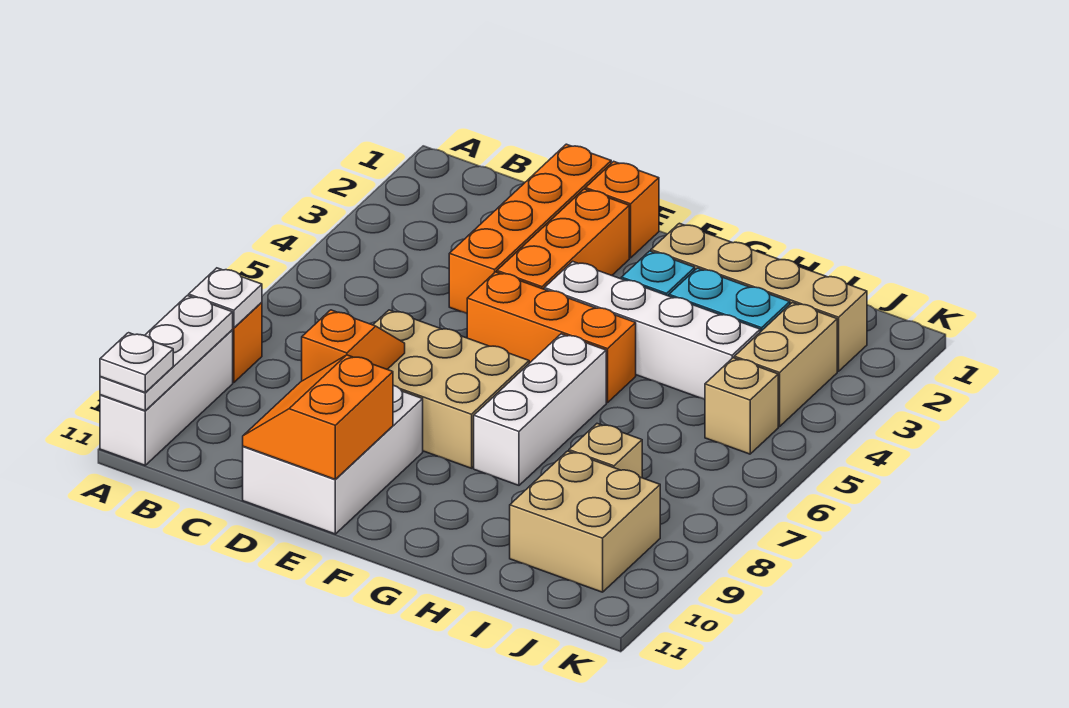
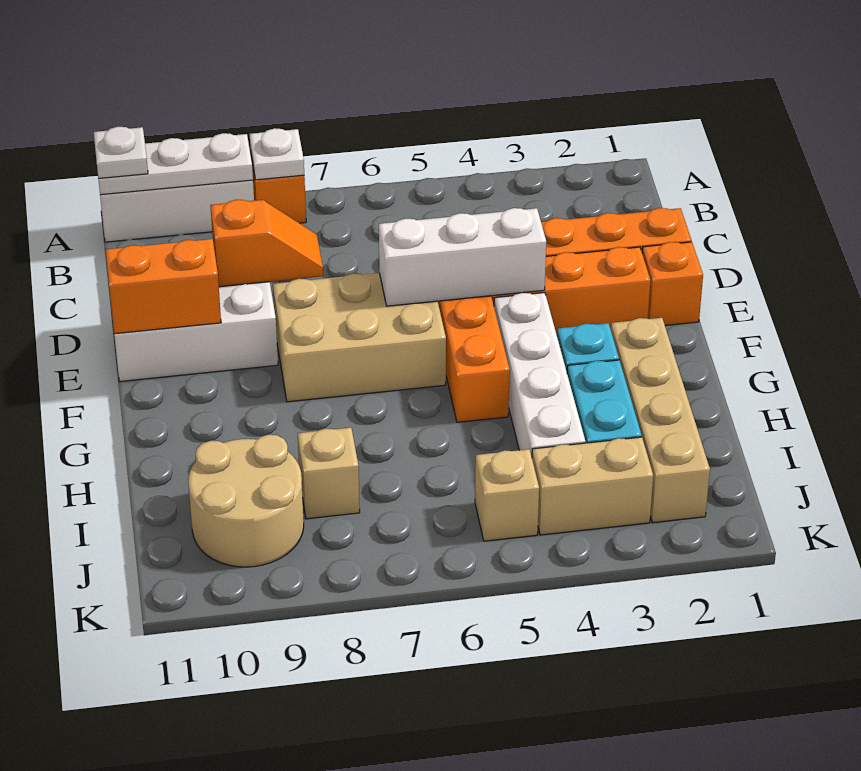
tan brick D7:F8 level 1 -> tan brick E6:F8 level 1
white brick G6:G8 level 1 -> white brick E4:E6 level 2
tan brick I9:J10 level 1 -> tan round brick I9:J10 level 1

